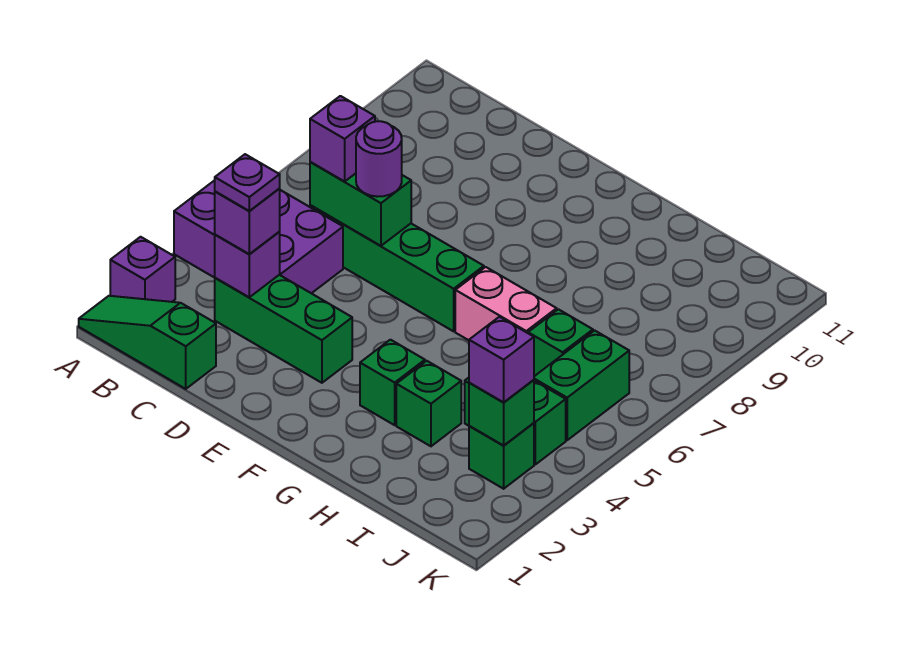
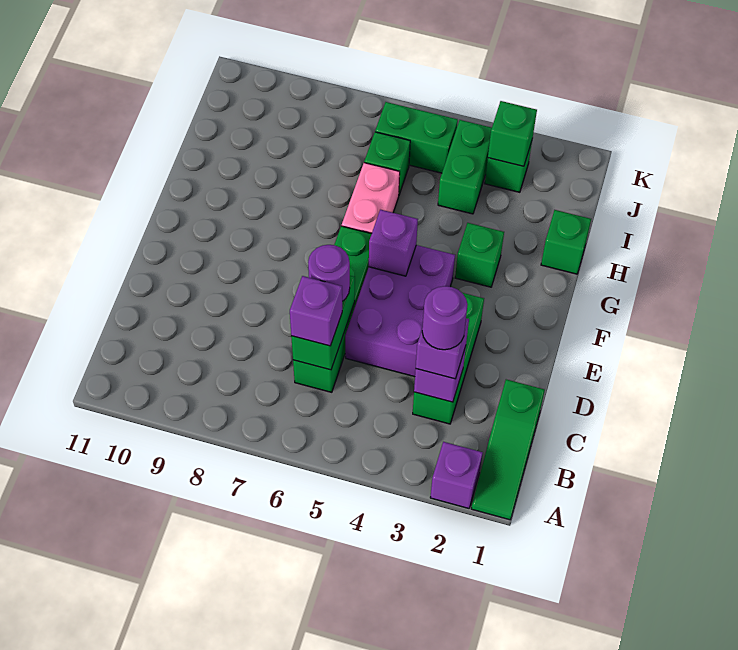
purple brick A4:C5 level 1 -> purple brick D4:F5 level 1
purple plate C3 level 4 -> purple round brick C3 level 4
green brick H3 level 1 -> green brick H1 level 1
purple brick J3 level 3 -> purple brick F5 level 2

